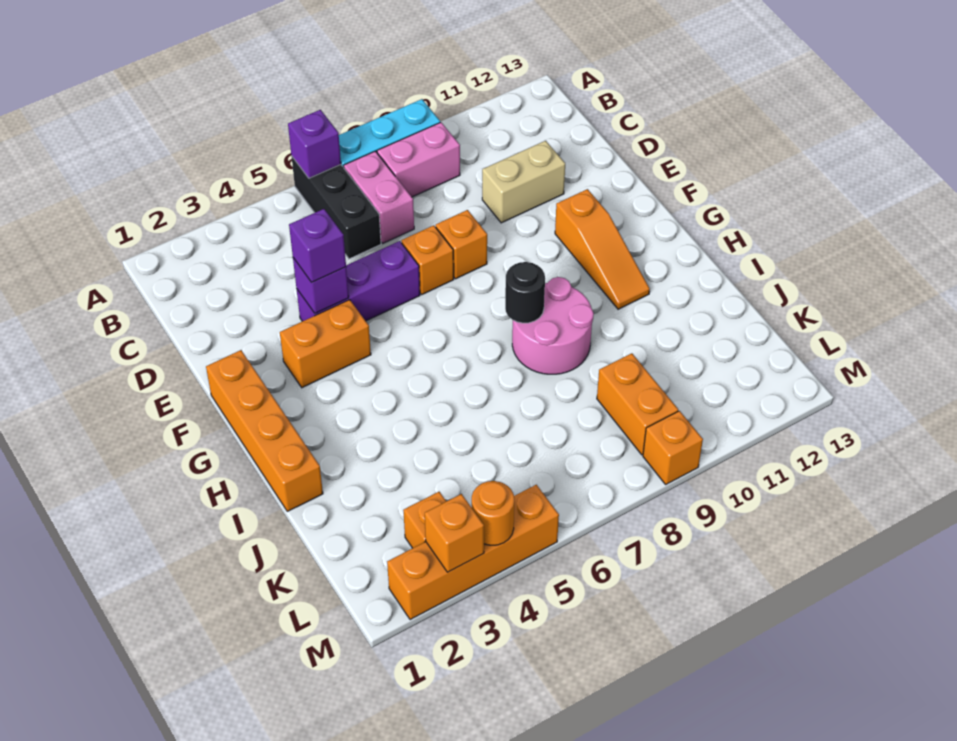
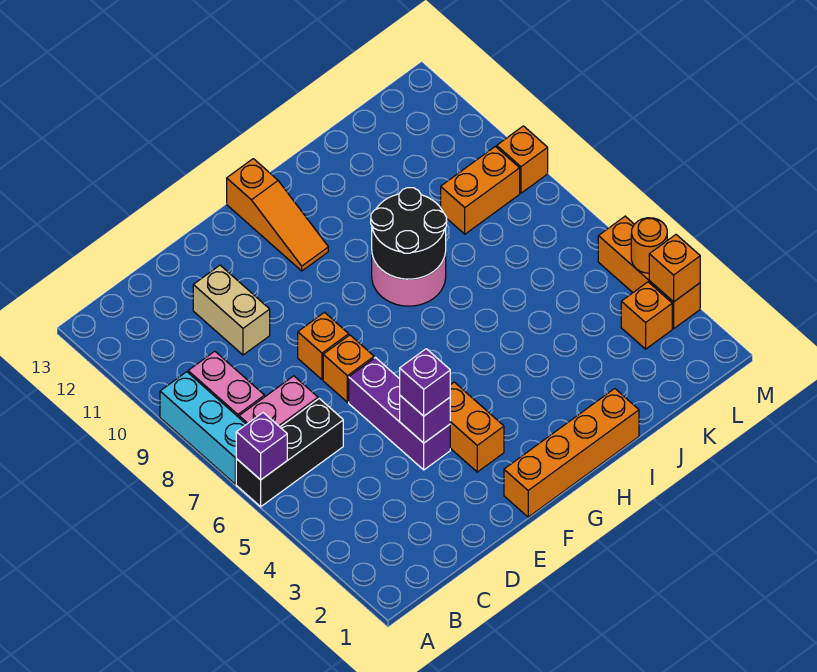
orange slope F11:H11 level 1 top F -> orange slope G11:G13 level 1 top 13
black round brick H8 level 2 -> black round brick H8:I9 level 2
orange brick M2:M5 level 1 -> orange brick M3:M5 level 1

